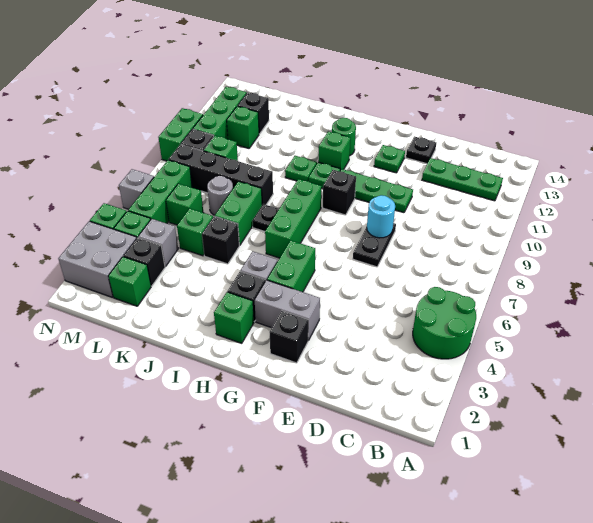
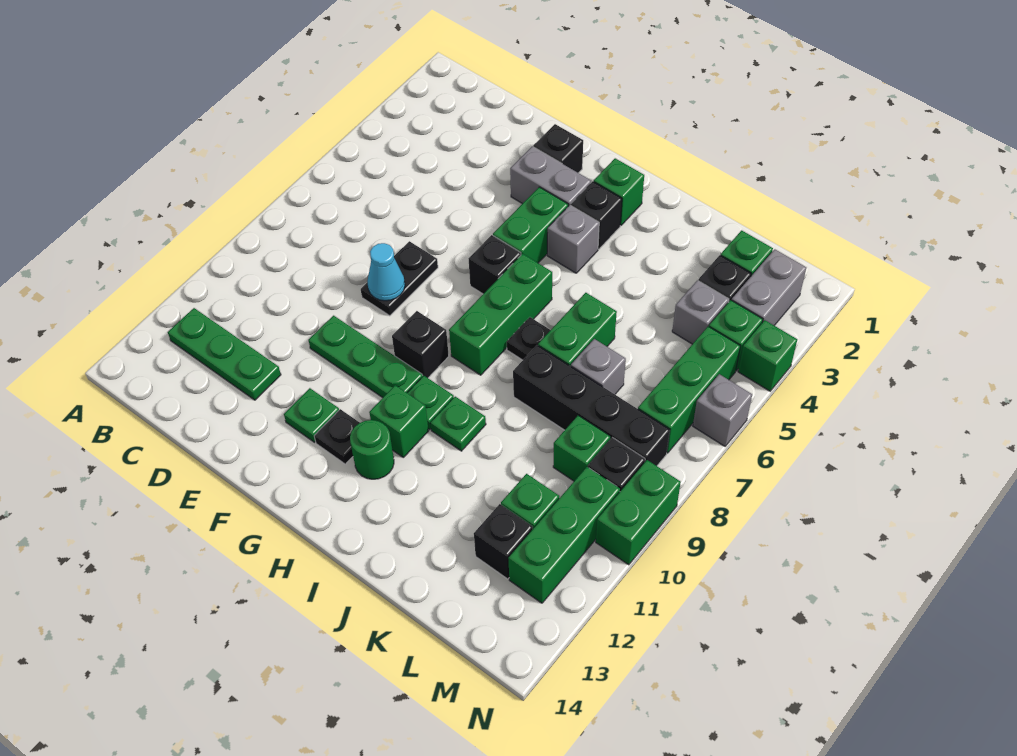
green round brick A4:B5 level 1 -> none
cyan round brick E8 level 2 -> cyan cone E8 level 2
black plate E13 level 1 -> black plate G12 level 1
black brick J5 level 1 -> black brick G6 level 1
green brick K5 level 1 -> none
grey round brick K7 level 1 -> grey brick K7 level 1
green brick L6 level 1 -> none
grey brick M2:N3 level 1 -> grey brick M2:M3 level 1

